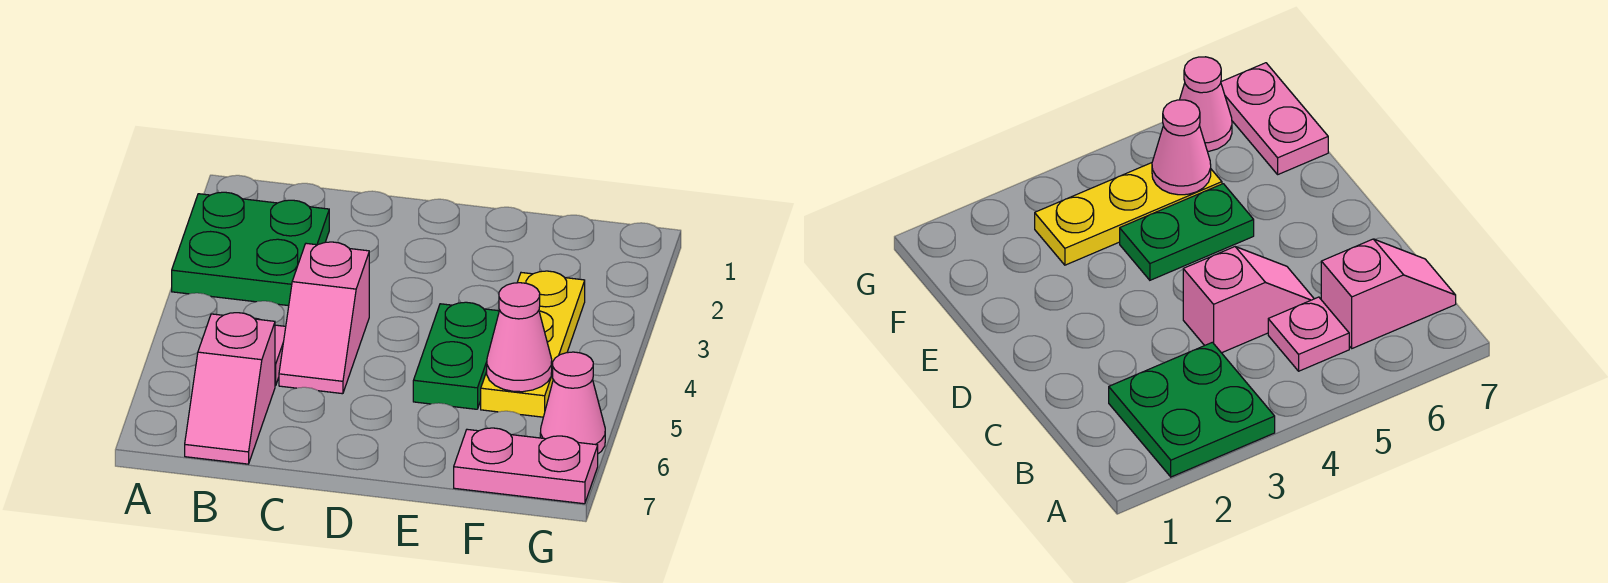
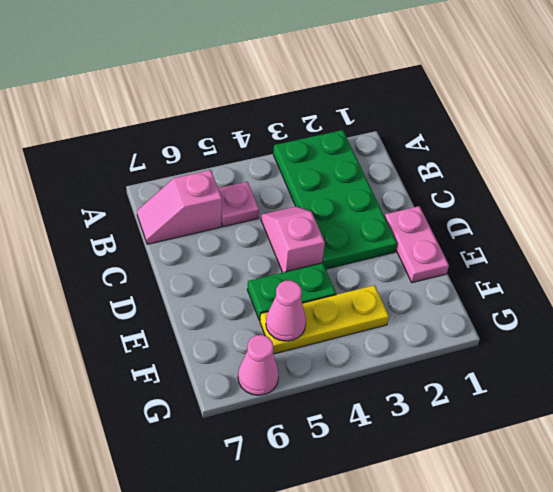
green plate A2:B3 level 1 -> green plate A2:D3 level 1
pink slope C4:C5 level 1 top 4 -> pink slope C4:D4 level 1 top D
pink plate F7:G7 level 1 -> pink plate D1:E1 level 1

